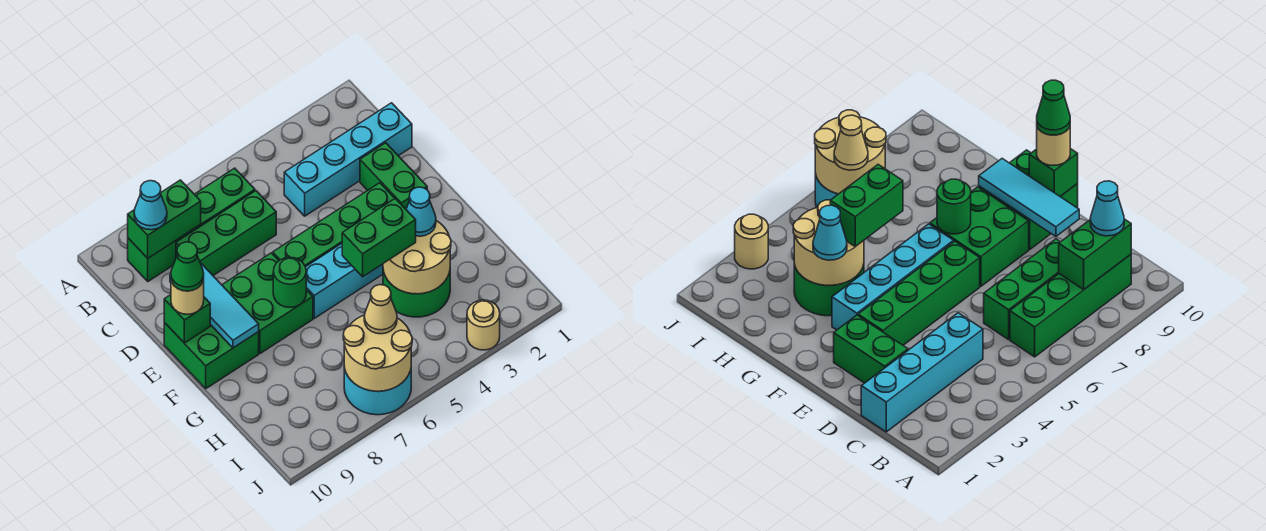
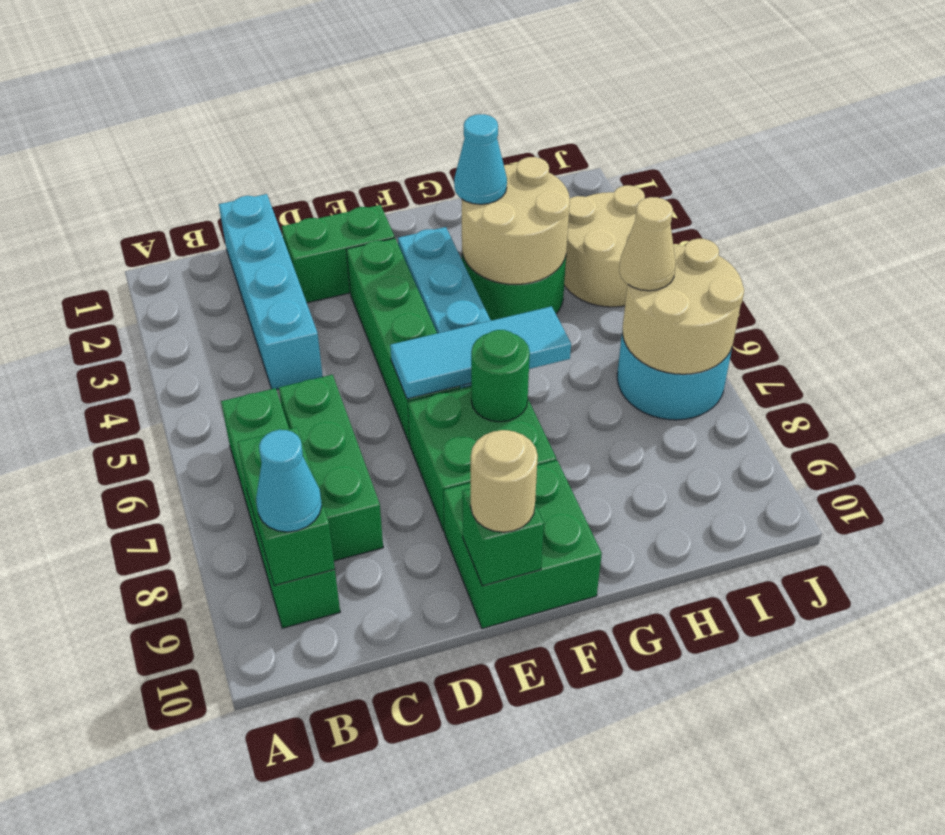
cyan tile D9:F9 level 2 -> cyan tile E6:G6 level 2
green cone E10 level 4 -> none
green brick G4:G5 level 3 -> none
tan round brick J3 level 1 -> tan round brick I3:J4 level 1

